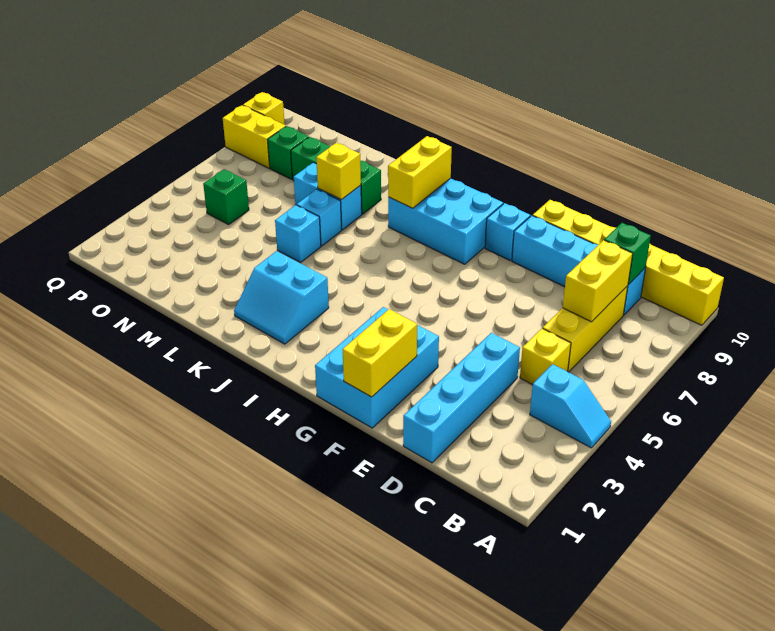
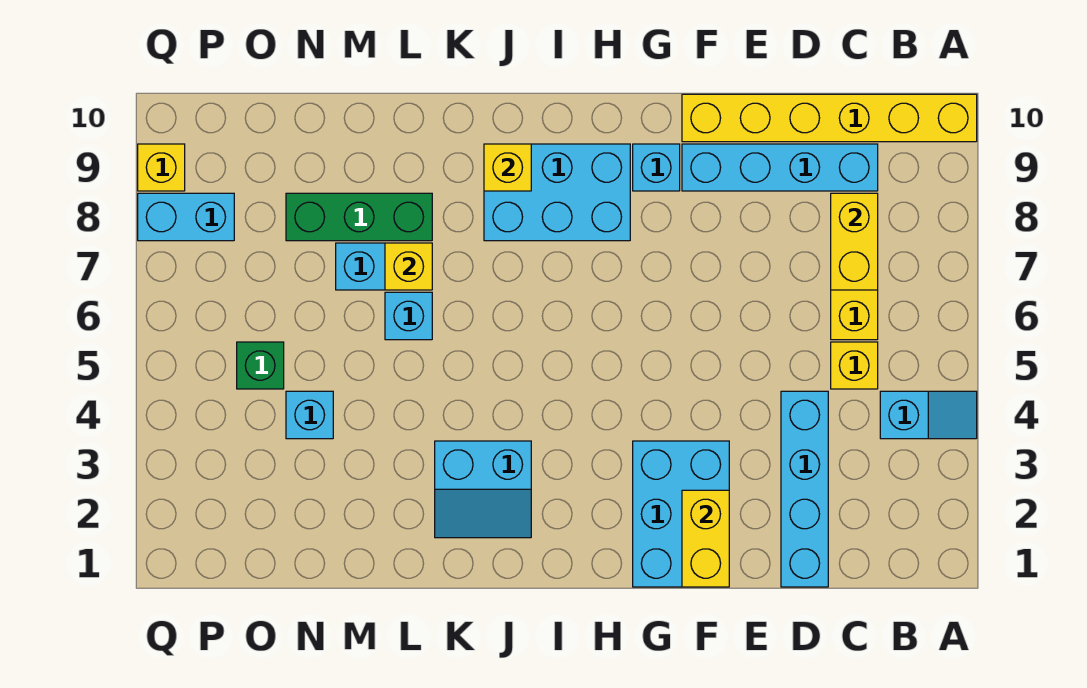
green brick C9 level 2 -> none
yellow brick J8:J9 level 2 -> yellow brick J9 level 2
cyan brick L5 level 1 -> cyan brick N4 level 1
green brick O8 level 1 -> none
yellow brick P8:Q8 level 1 -> cyan brick P8:Q8 level 1

